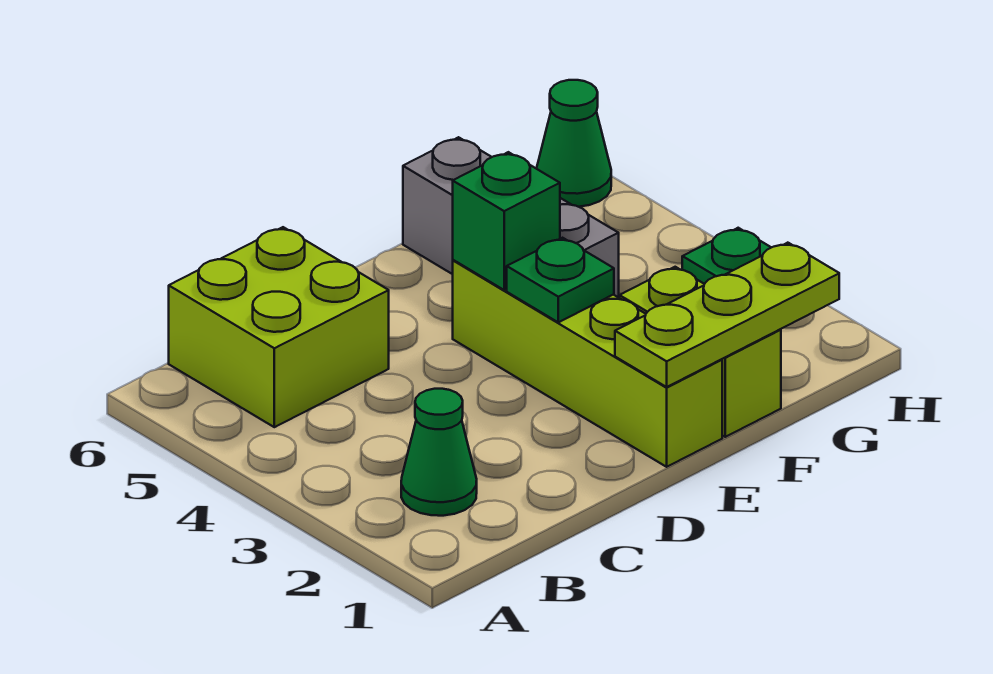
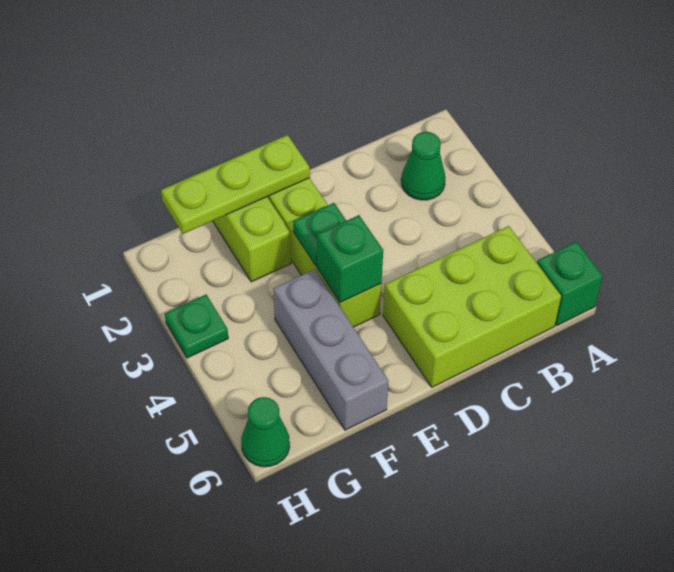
none -> green brick A6 level 1
lime brick B5:C6 level 1 -> lime brick B5:D6 level 1

